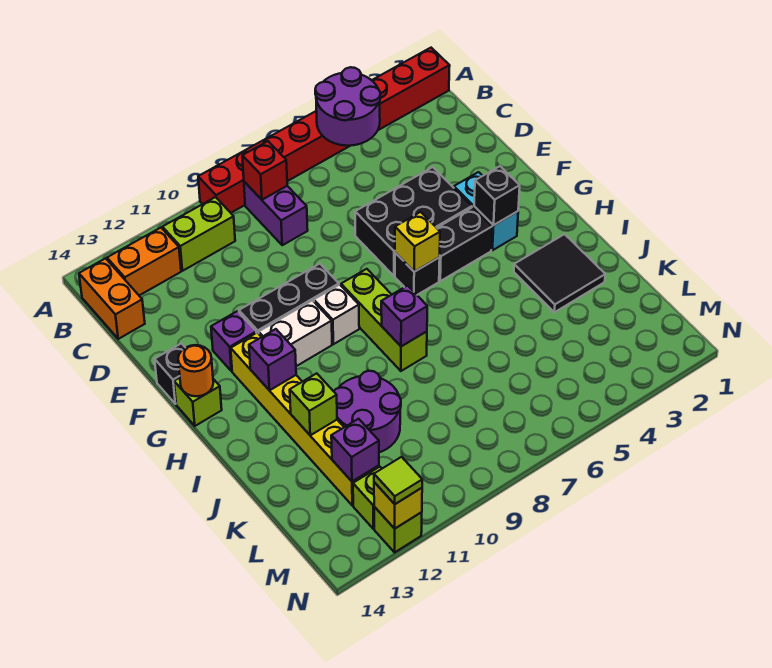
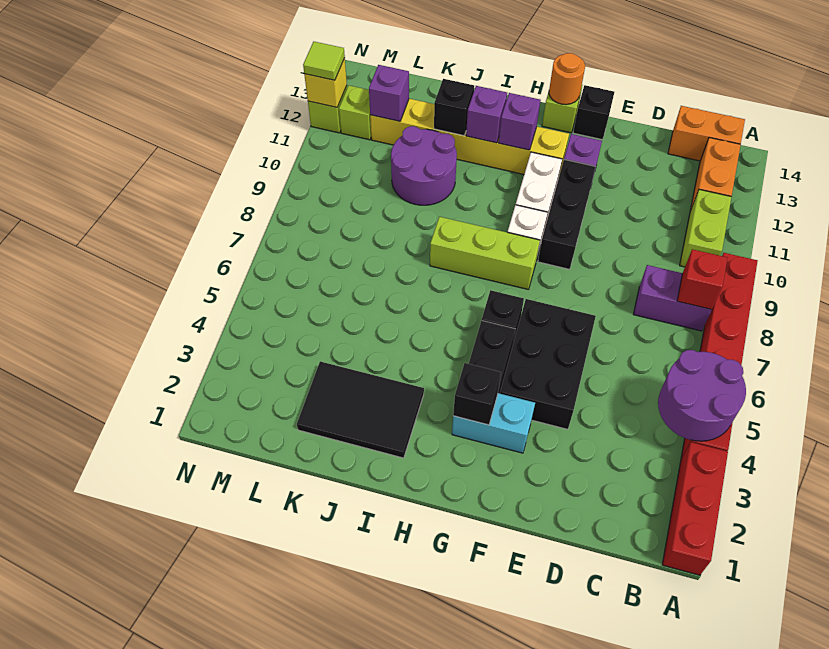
yellow brick G6 level 2 -> none
black tile I2:J3 level 1 -> black tile I2:K3 level 1
purple brick I8 level 2 -> purple brick I12 level 2
lime brick J12 level 2 -> black brick J12 level 2

